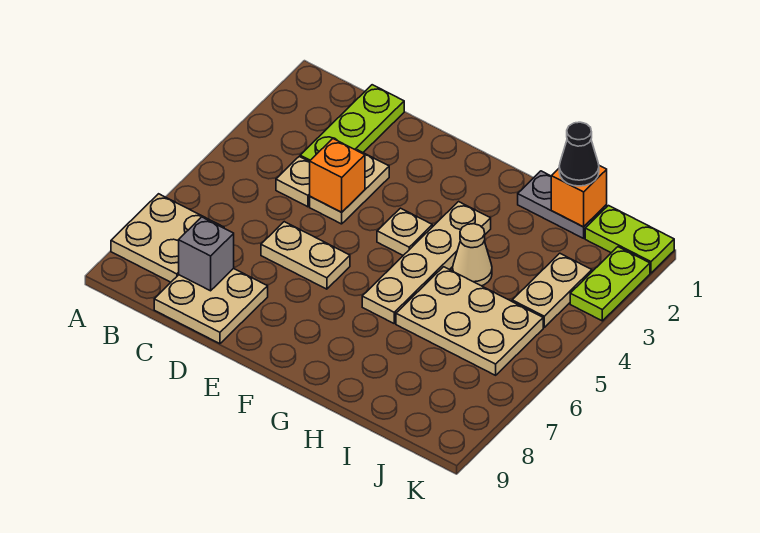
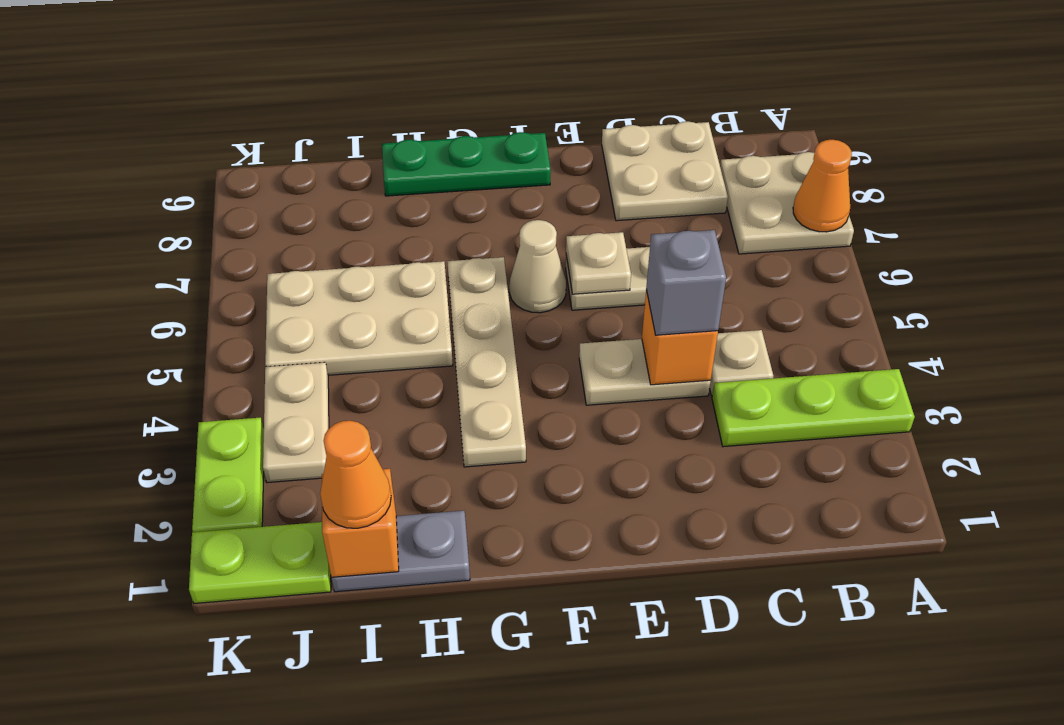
none -> orange cone A7 level 2
lime plate C1:C3 level 1 -> lime plate A3:C3 level 1
grey brick C8 level 2 -> grey brick D4 level 3
tan plate D3:D4 level 1 -> tan plate D4:E4 level 1
tan plate F4 level 1 -> tan plate E6 level 2
none -> green plate F9:H9 level 1
tan cone H4 level 1 -> tan cone F6 level 1
black cone I1 level 3 -> orange cone I1 level 3

